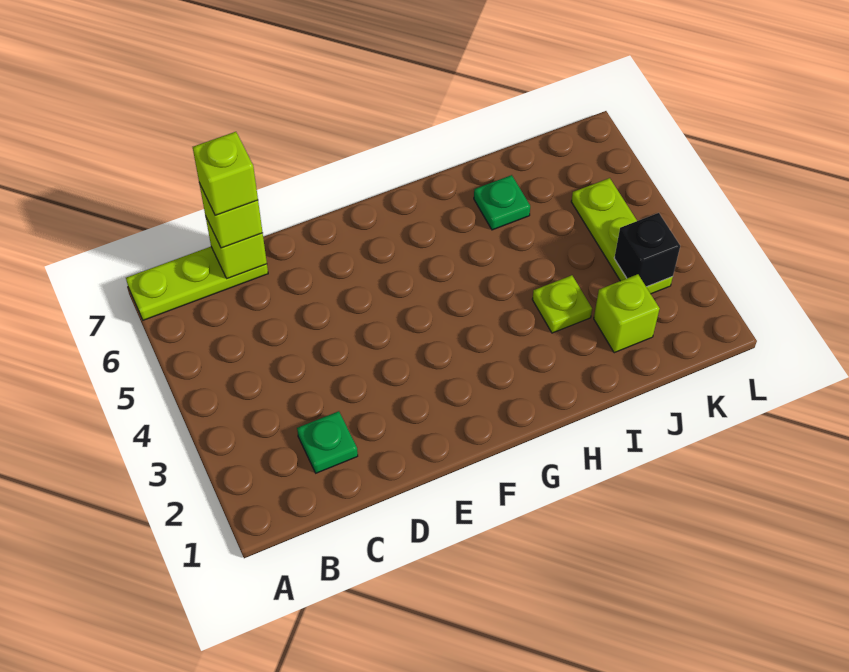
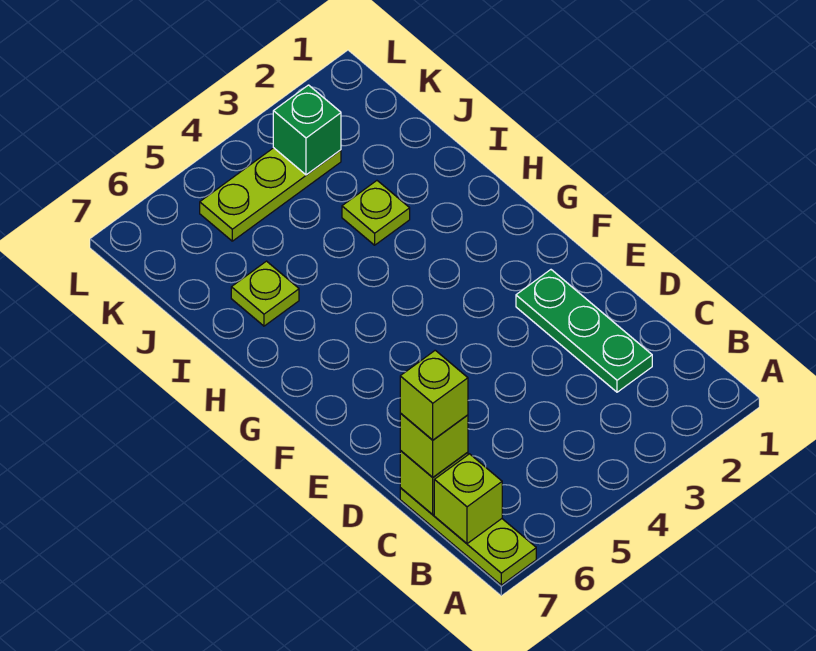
green plate C2 level 1 -> green plate C2:E2 level 1
green plate I6 level 1 -> lime plate I6 level 1
lime brick J2 level 1 -> lime brick B7 level 2
black brick K3 level 2 -> green brick K3 level 2

